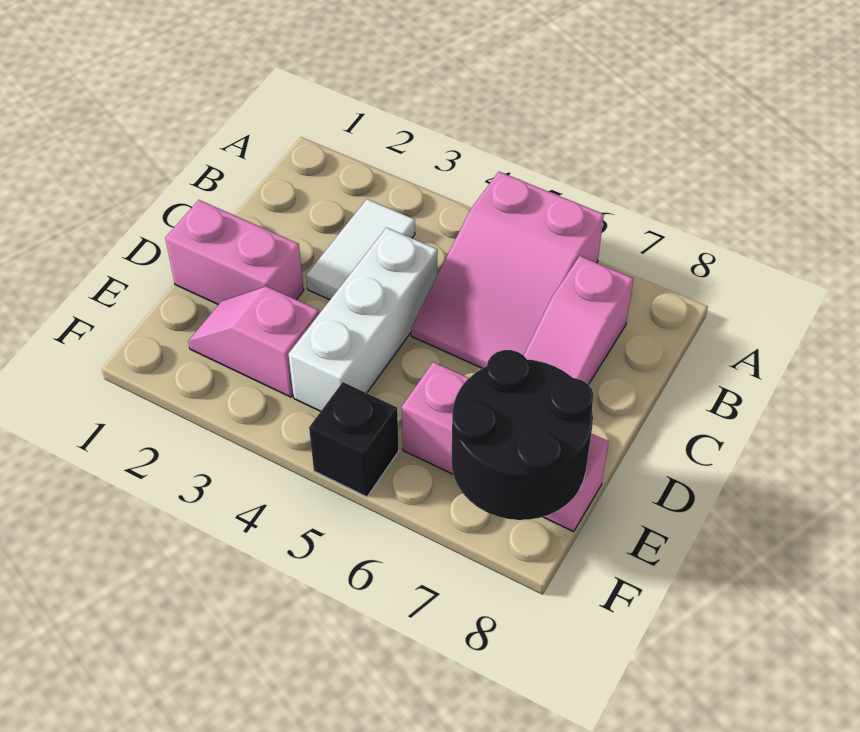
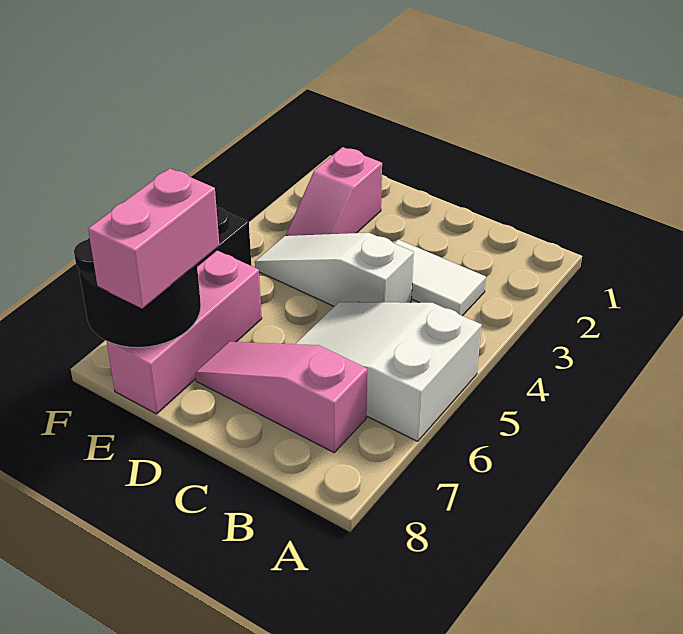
pink slope A5:C6 level 1 top A -> white slope A5:C6 level 1 top A
white brick C4:E4 level 1 -> white slope C4:E4 level 1 top C
pink brick D1:D2 level 1 -> pink brick E7:E8 level 3
pink slope E2:E3 level 1 top 3 -> pink slope E2:E3 level 1 top 2

